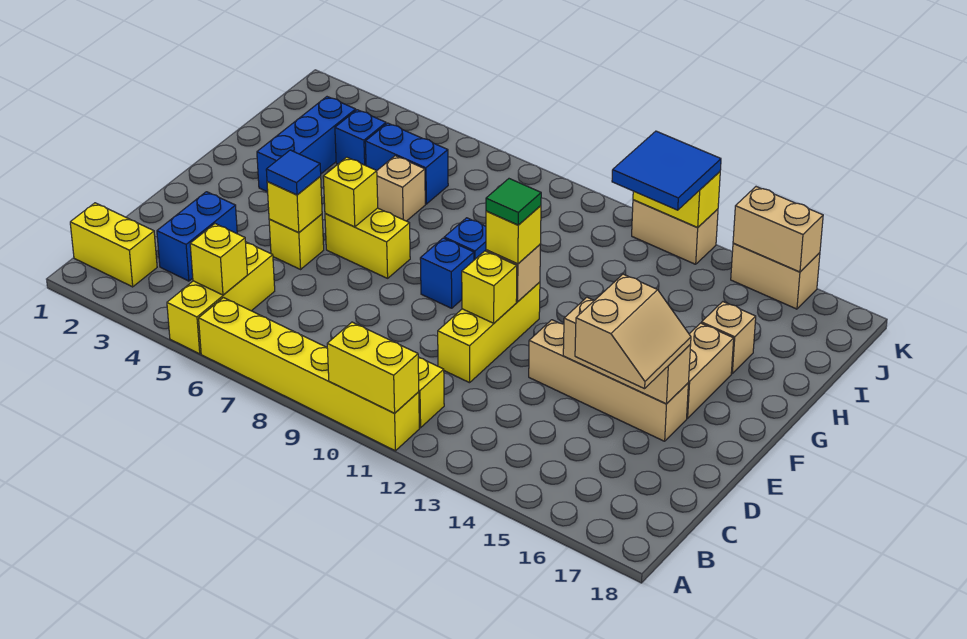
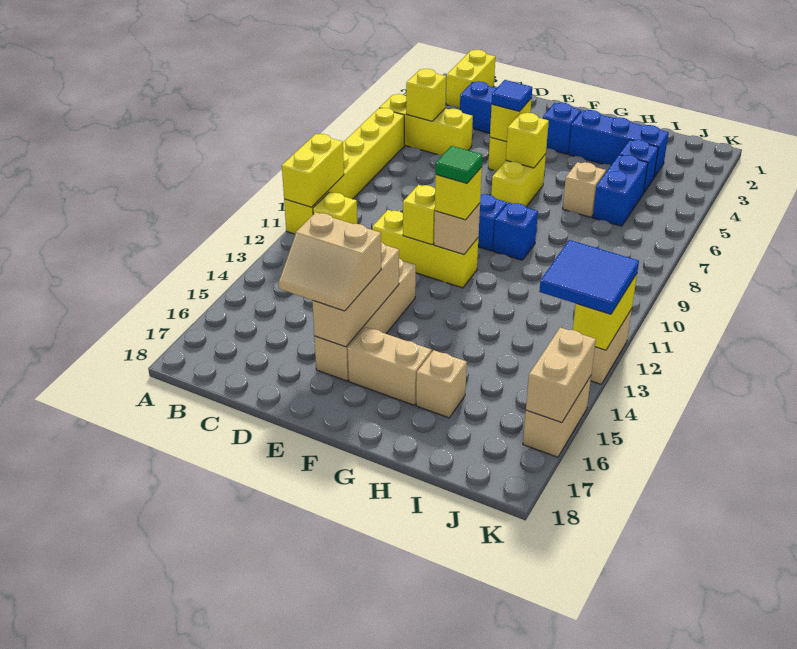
none -> blue brick F3 level 1

